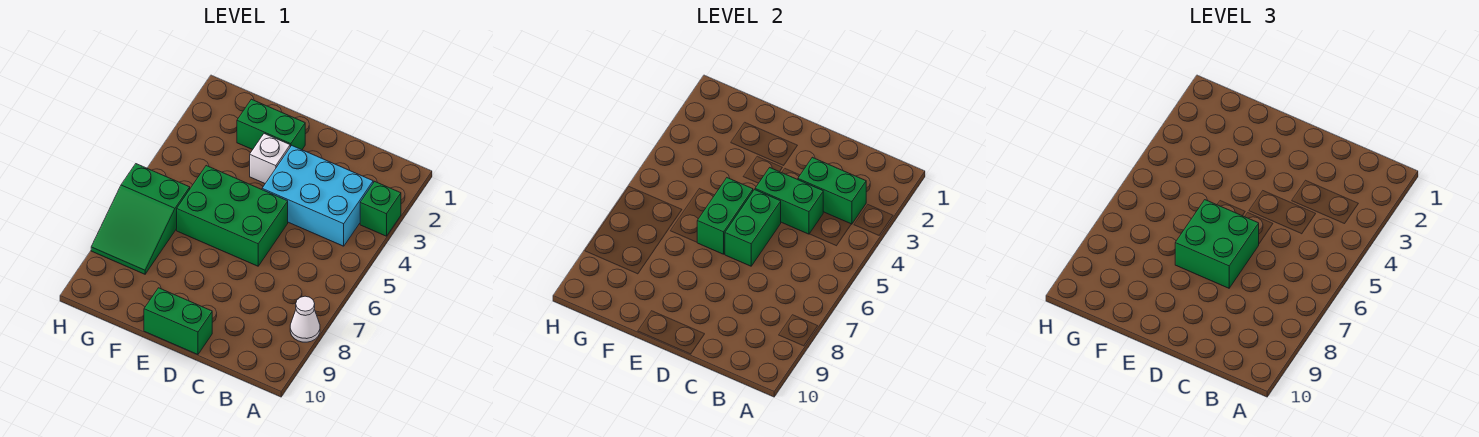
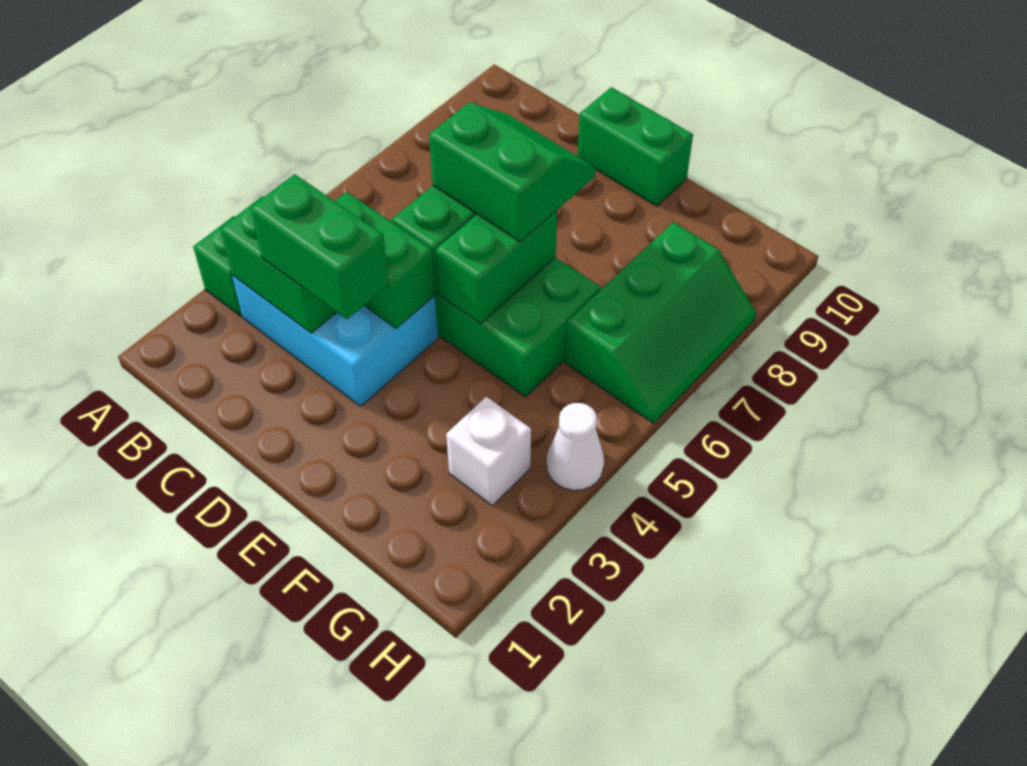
white cone A8 level 1 -> white cone H4 level 1
green brick D6:E7 level 3 -> green slope D6:E7 level 3 top 6
green brick E2:F2 level 1 -> green brick C3:D3 level 3
white brick E3 level 1 -> white brick G3 level 1
green slope G6:H8 level 1 top 6 -> green slope G6:H8 level 1 top G

